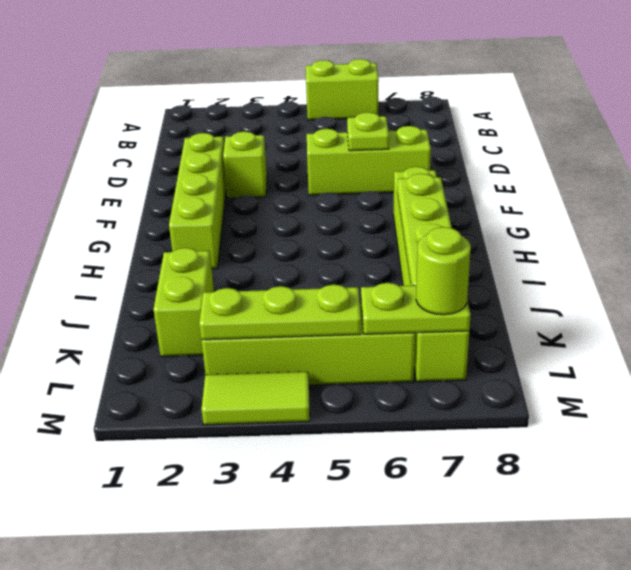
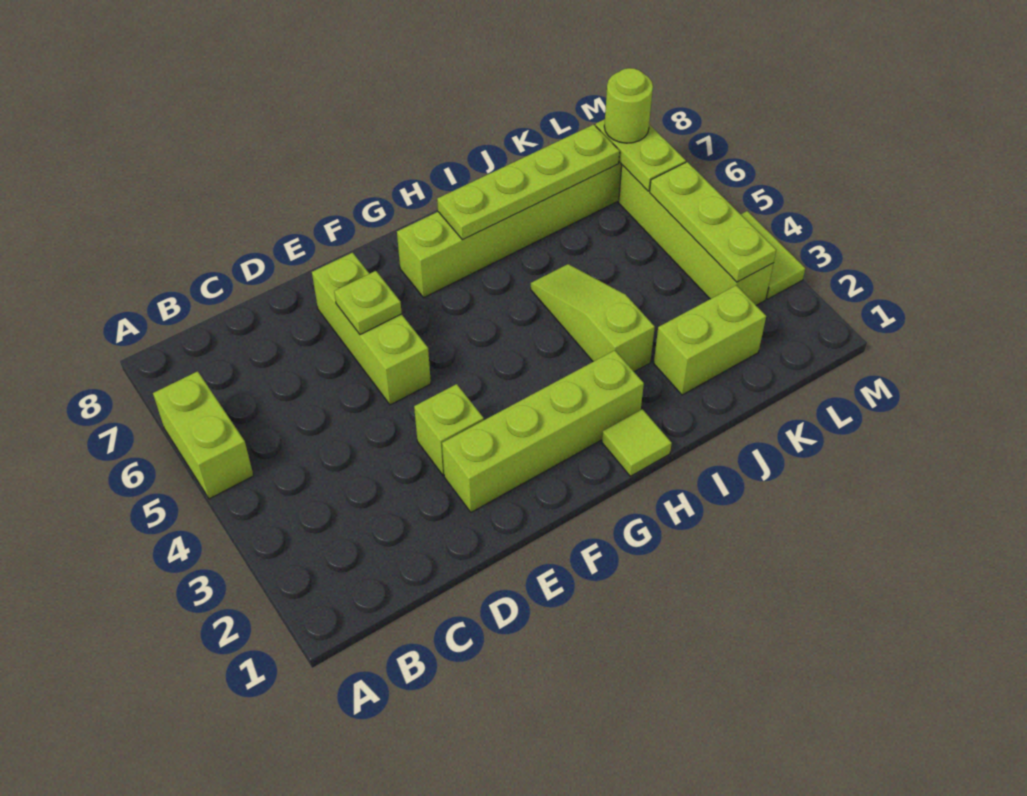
none -> lime tile H1 level 1
none -> lime slope I3:I5 level 1 top 3

